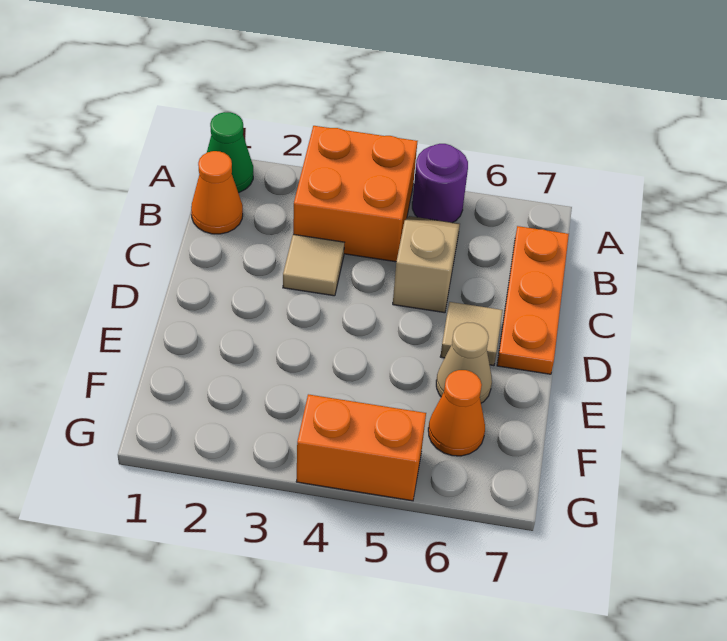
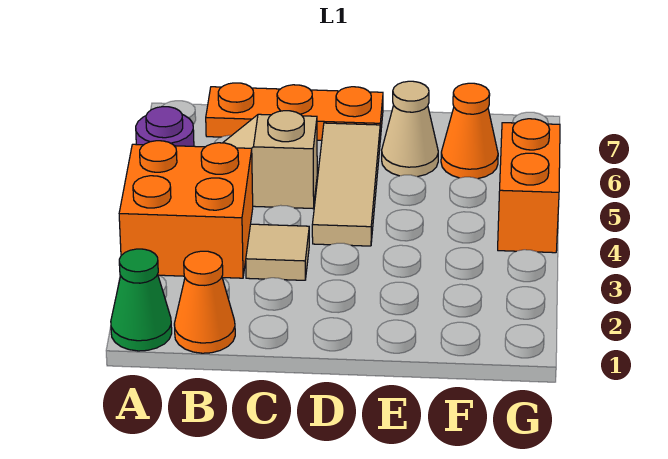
tan tile D6 level 1 -> tan tile D4:D6 level 1

